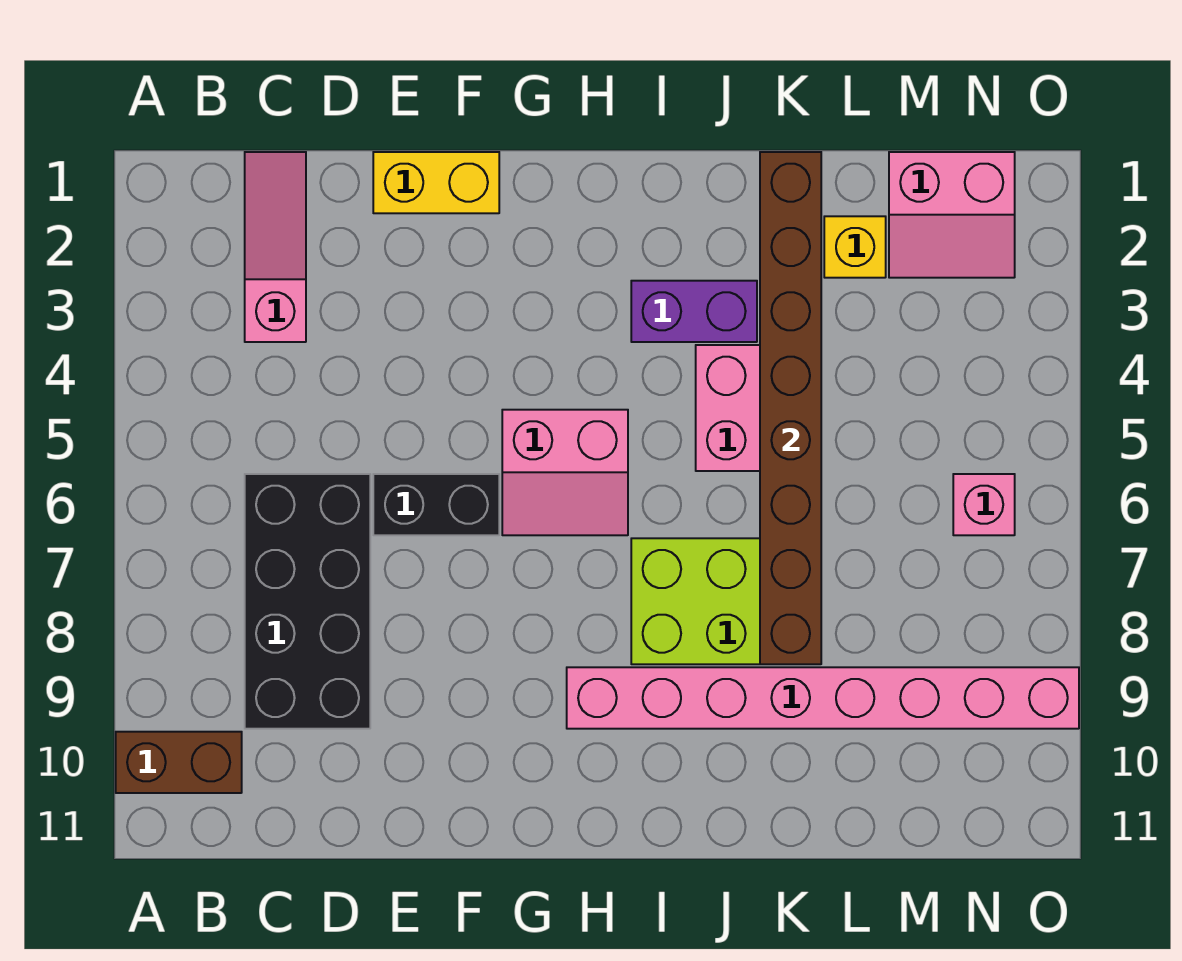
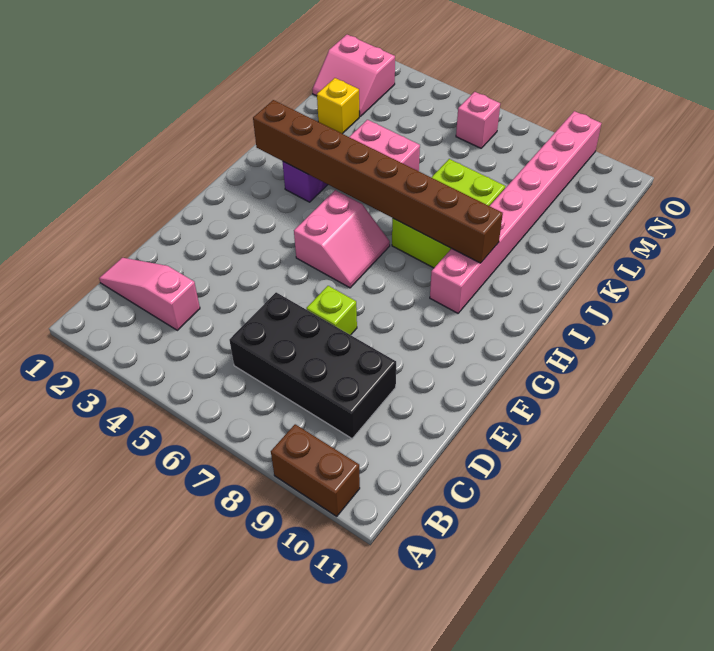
brown brick A10:B10 level 1 -> brown brick A9:A10 level 1
yellow brick E1:F1 level 1 -> none
black brick E6:F6 level 1 -> none
none -> lime brick E7 level 1
brown brick K1:K8 level 2 -> brown brick I2:I9 level 2
pink slope M1:N2 level 1 top 1 -> pink slope M1:N2 level 1 top N

